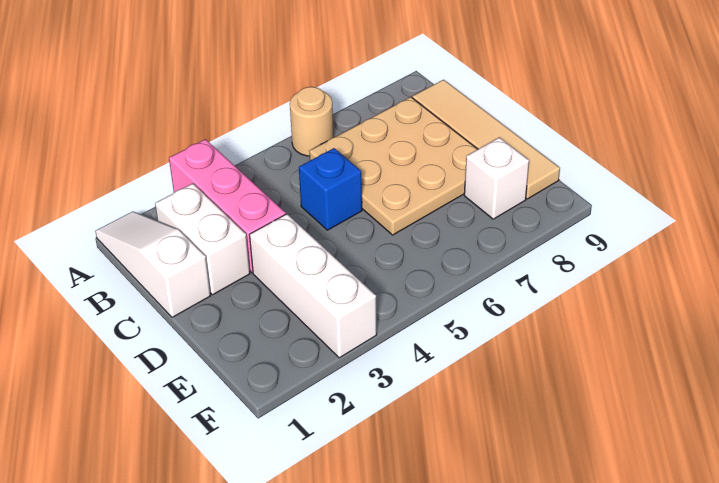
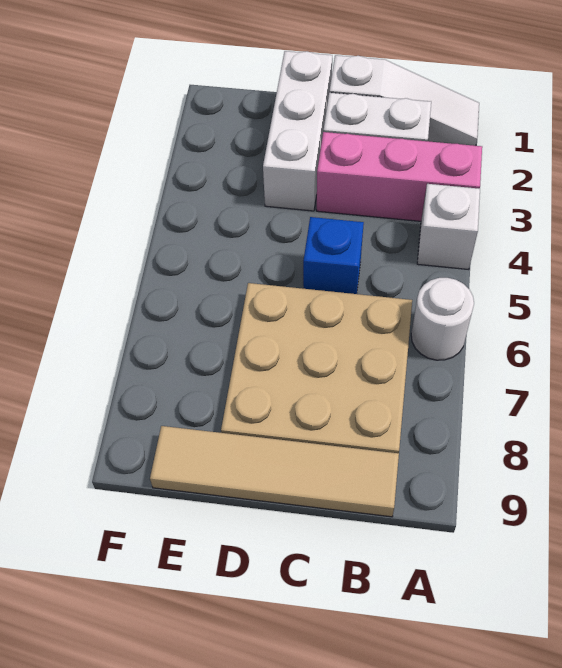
tan round brick A6 level 1 -> white round brick A6 level 1
white brick D3:F3 level 1 -> white brick D1:D3 level 1
white brick E8 level 1 -> white brick A4 level 1

